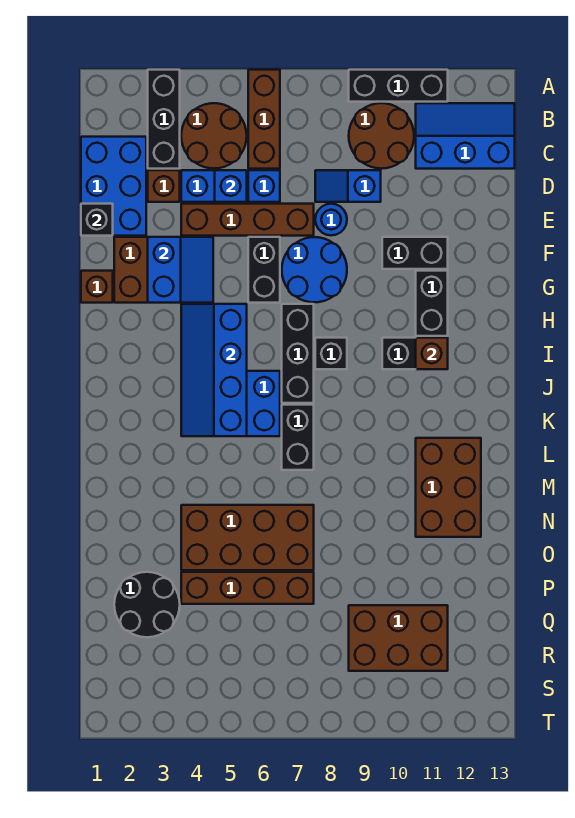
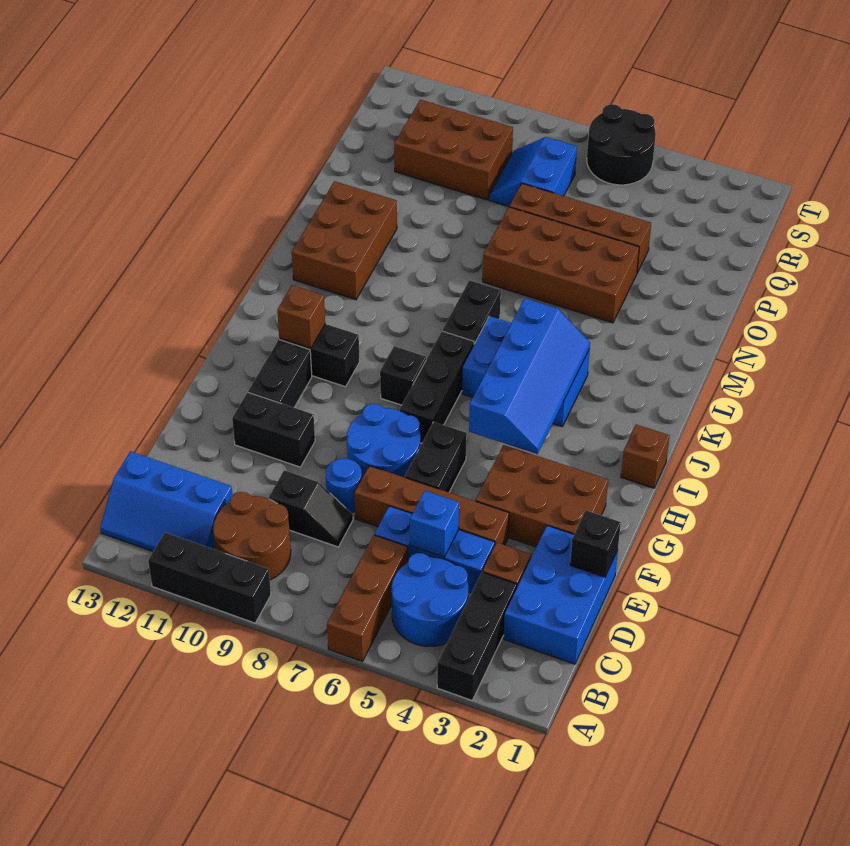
brown round brick B4:C5 level 1 -> blue round brick B4:C5 level 1
blue slope D8:D9 level 1 top 9 -> black slope D8:D9 level 1 top 9
blue slope F3:G4 level 2 top 3 -> blue slope Q7:R8 level 1 top 7
brown brick G1 level 1 -> brown brick I1 level 1
black round brick P2:Q3 level 1 -> black round brick S5:T6 level 1

